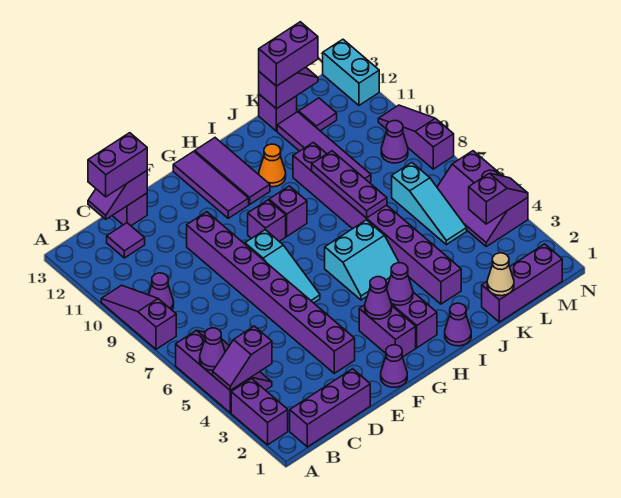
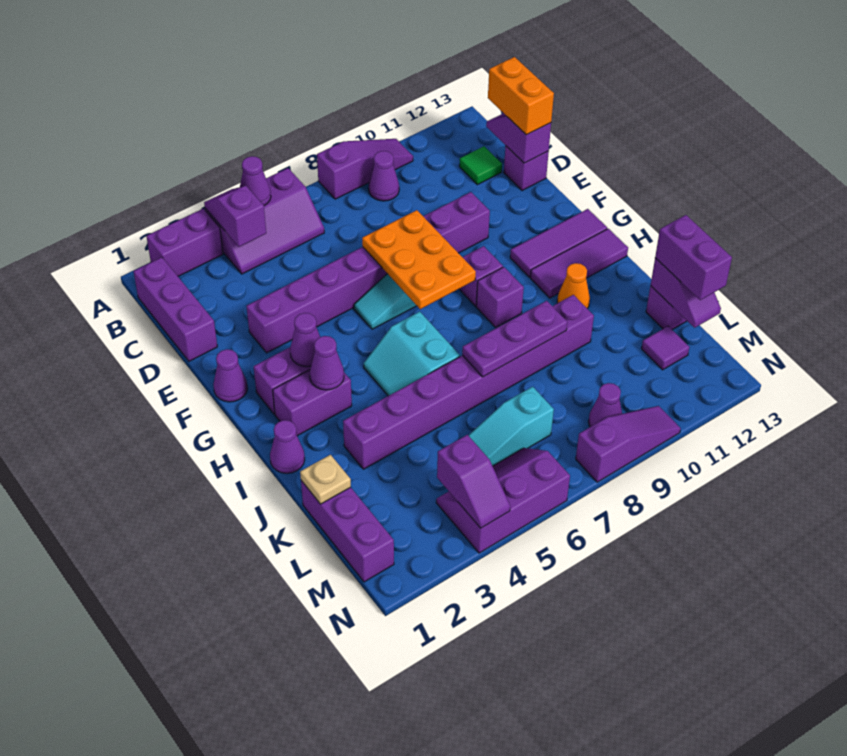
purple tile C12 level 1 -> green tile C12 level 1
purple brick C13:D13 level 3 -> orange brick C13:D13 level 3
none -> orange plate E7:G8 level 2
tan cone K1 level 2 -> tan plate K1 level 2
purple tile K9:K12 level 1 -> none
cyan brick N12:N13 level 1 -> none

